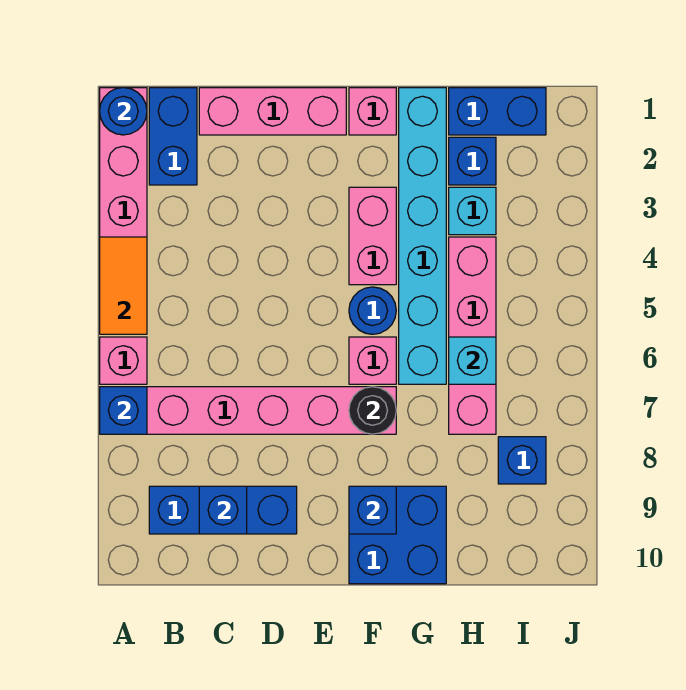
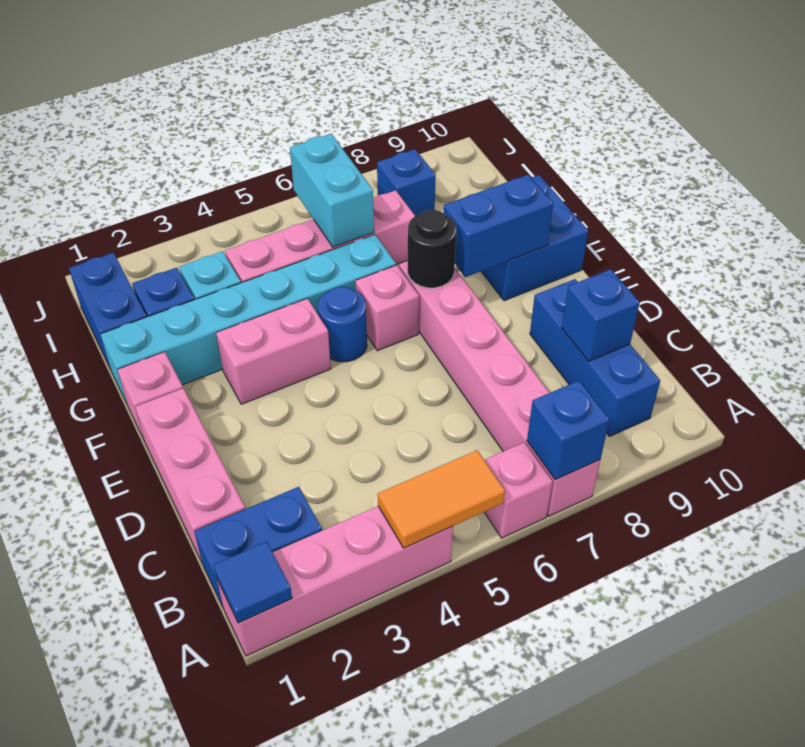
blue round brick A1 level 2 -> blue tile A1 level 2
blue brick F9 level 2 -> blue brick F8:F9 level 2
cyan brick H6 level 2 -> cyan brick H6:I6 level 2

